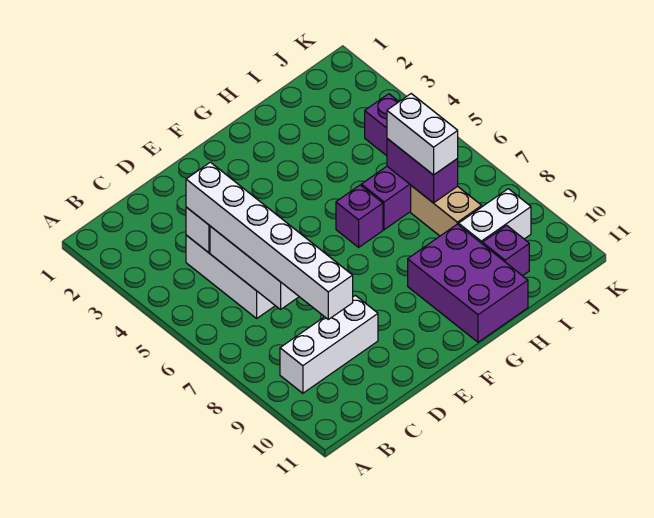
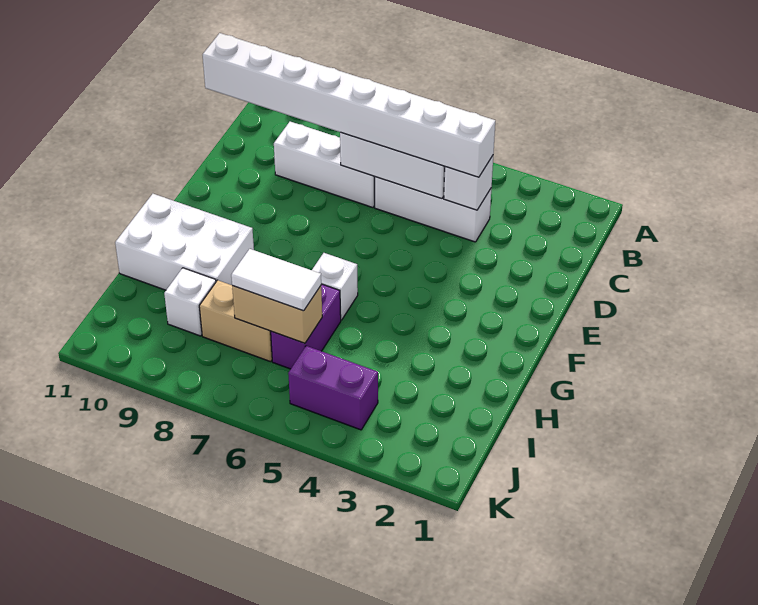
white brick B9:D9 level 1 -> white brick C7:C9 level 1
white brick C4:C9 level 3 -> white brick C4:C11 level 3
purple brick G6 level 1 -> white brick G6 level 1
purple brick G9:H11 level 1 -> white brick G9:H11 level 1
purple brick I6:I7 level 2 -> tan brick I6:I7 level 2
white brick I6:I7 level 3 -> white tile I6:I7 level 3
white brick I9:J9 level 1 -> white brick I9 level 1
purple brick I10 level 1 -> none

